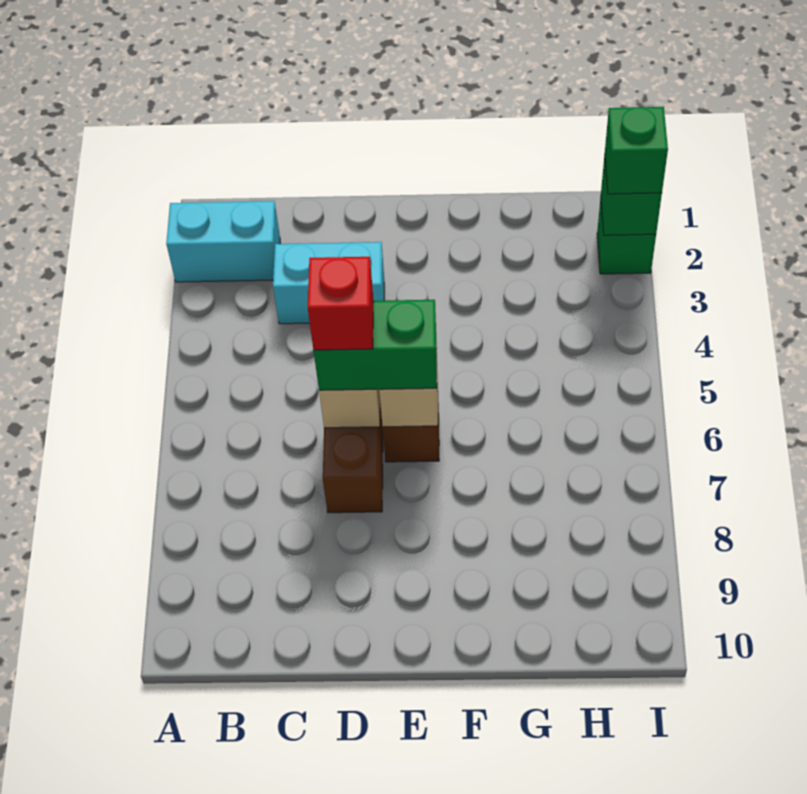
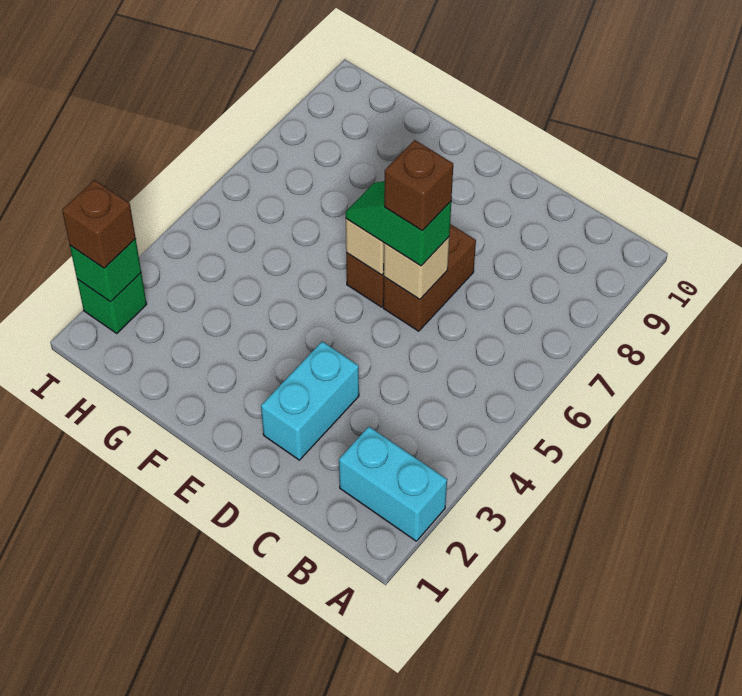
cyan brick C3:D3 level 1 -> cyan brick D2:D3 level 1
green brick D6:E6 level 3 -> green slope D6:E6 level 3 top D
red brick D6 level 4 -> brown brick D6 level 4
green brick I2 level 3 -> brown brick I2 level 3

